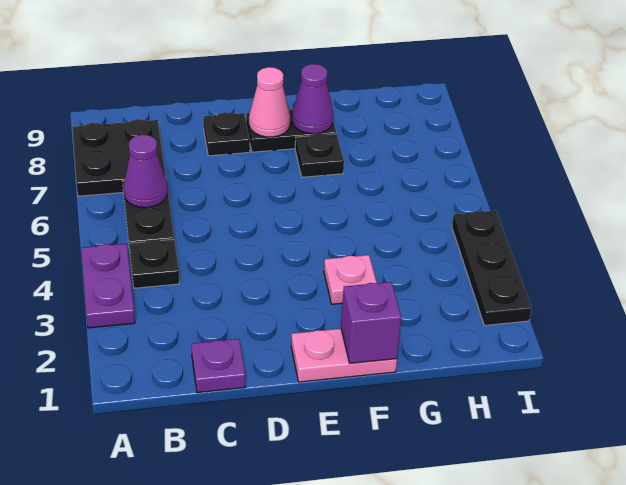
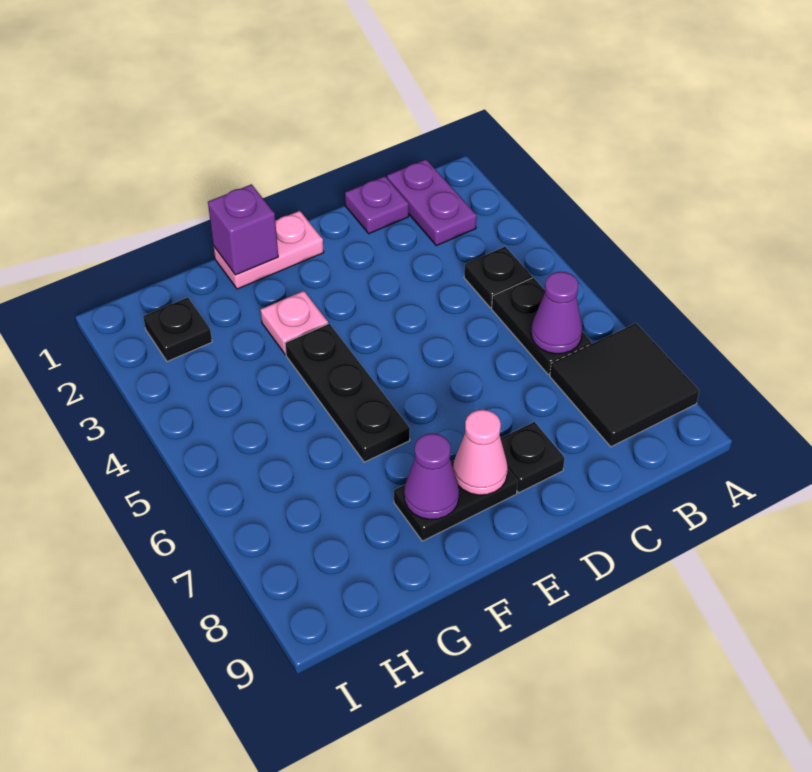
purple plate A3:A4 level 1 -> purple plate B1:B2 level 1
black plate A7:B8 level 1 -> black tile A7:B8 level 1
black plate F7 level 1 -> black plate H2 level 1
black plate I2:I4 level 1 -> black plate F4:F6 level 1

